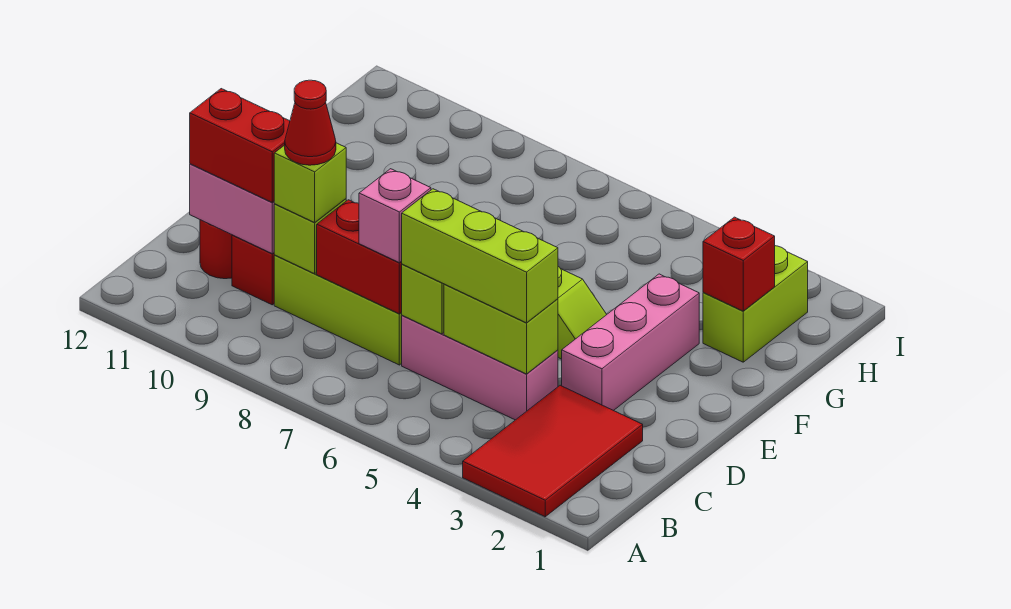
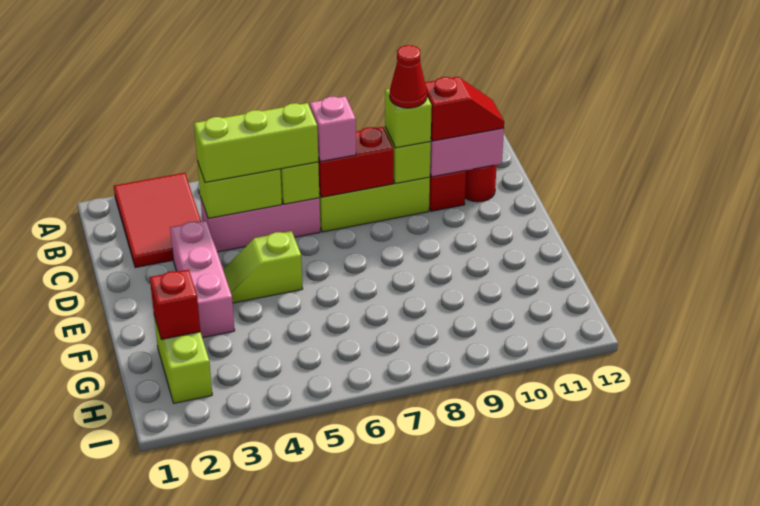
red brick C10:C11 level 3 -> red slope C10:C11 level 3 top 10

